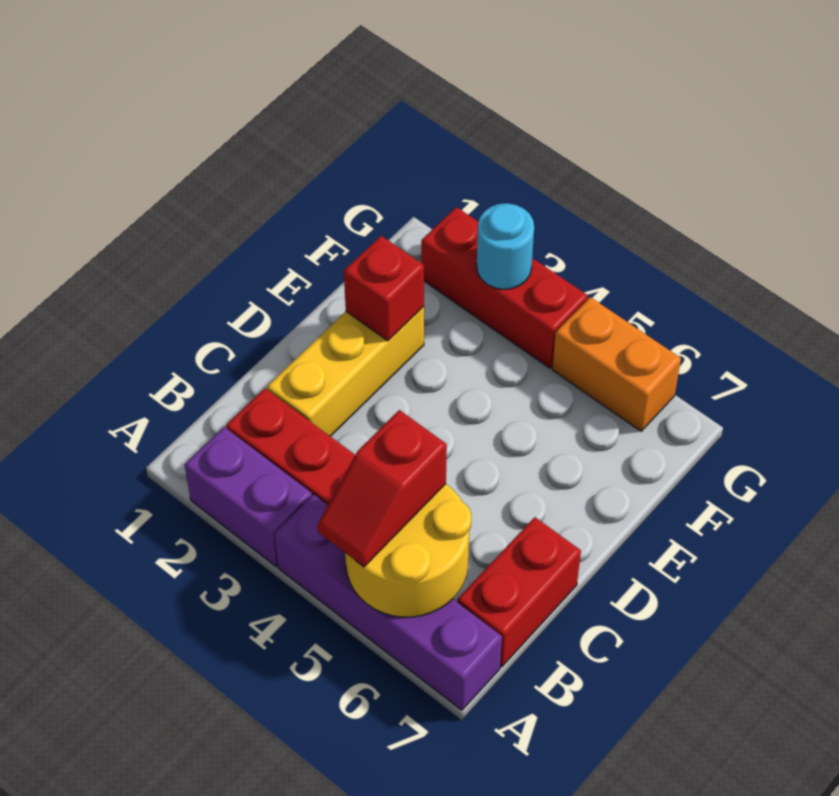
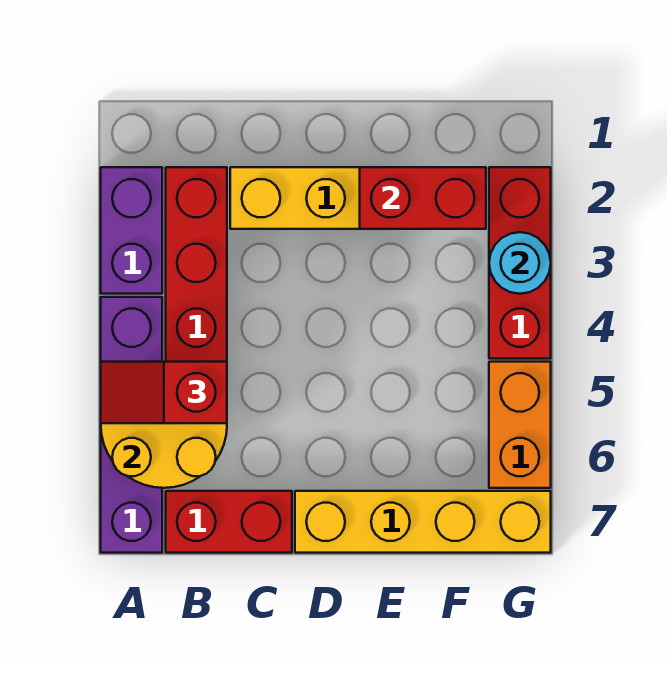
none -> yellow brick D7:G7 level 1
red brick E2 level 2 -> red brick E2:F2 level 2

